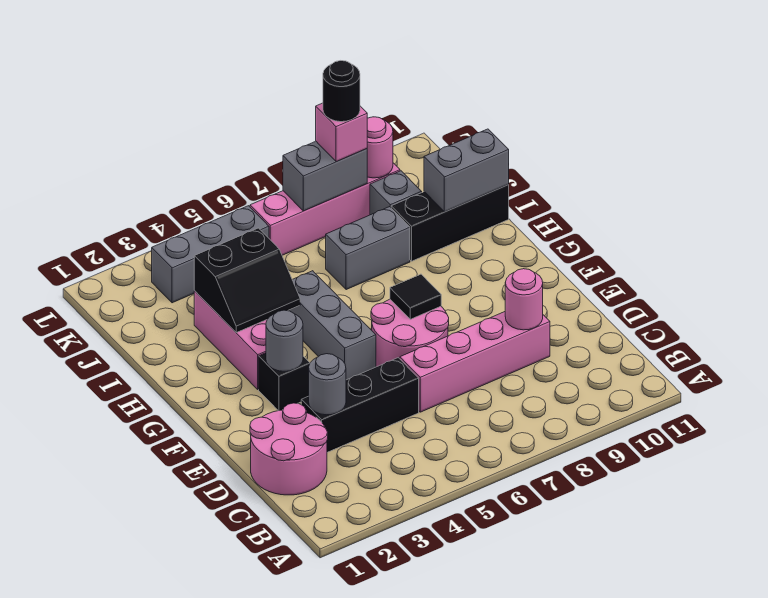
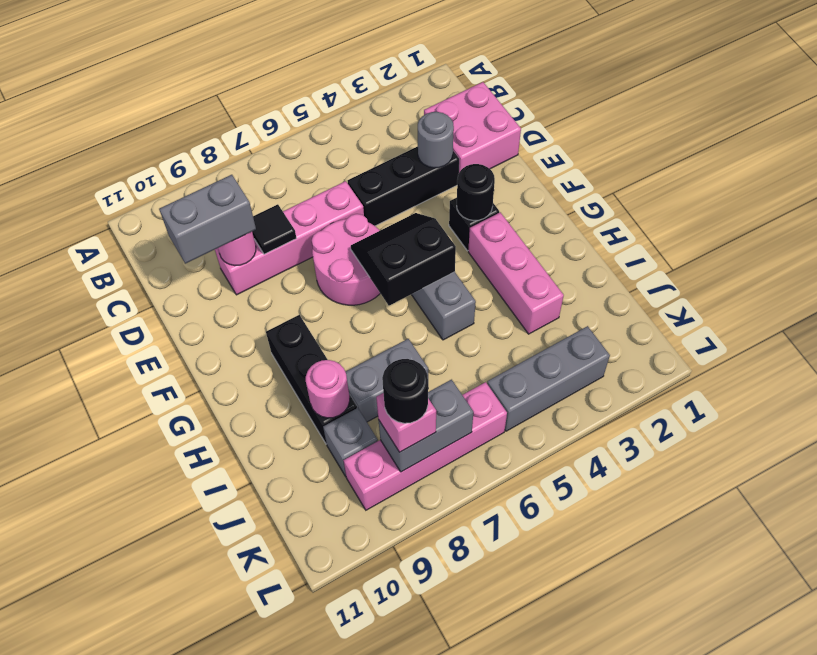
pink round brick C1:D2 level 1 -> pink brick C1:D2 level 1
grey round brick F3 level 2 -> black round brick F3 level 2
black tile F7 level 2 -> black tile D8 level 2
black slope H3:I4 level 2 top I -> black slope F5:G6 level 2 top G
black brick I9:I11 level 1 -> black brick G9:I9 level 1
grey brick I10:I11 level 2 -> grey brick D9:D10 level 3
pink round brick K9 level 2 -> pink round brick I9 level 2

